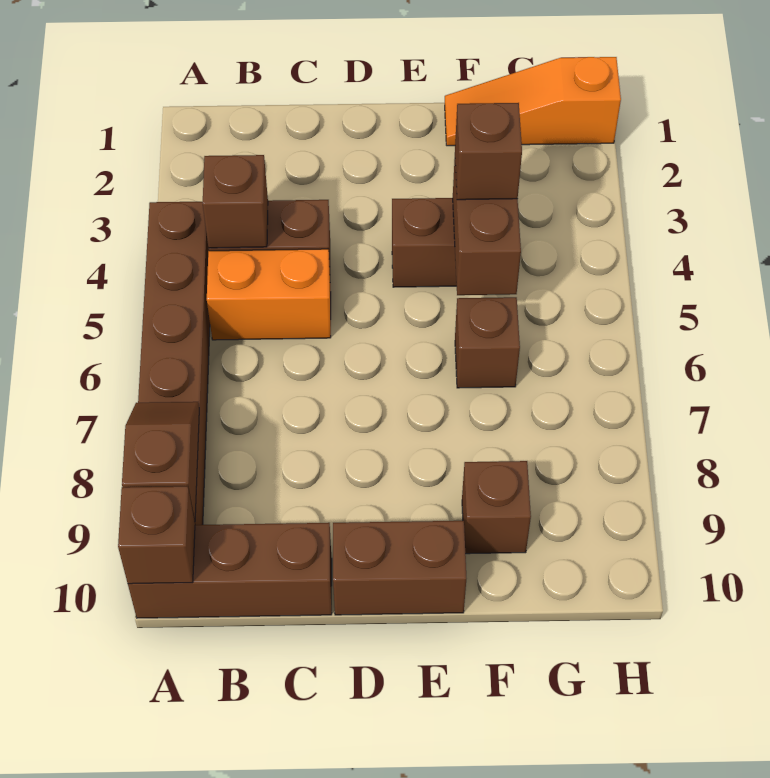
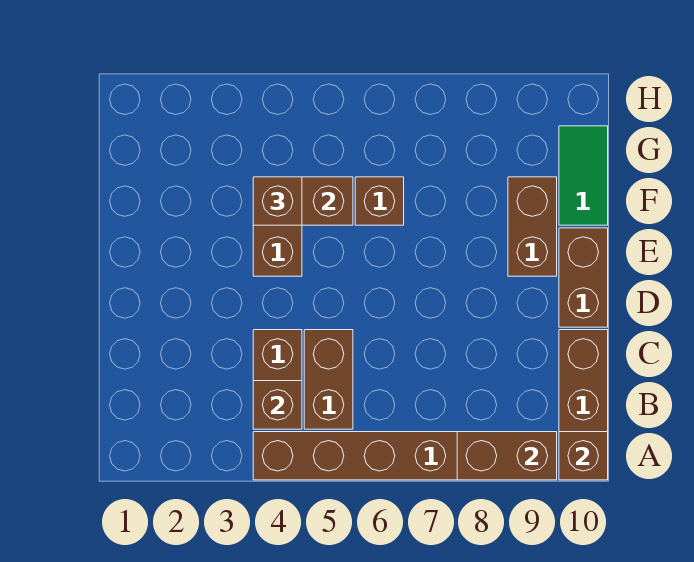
brown slope A8:A9 level 2 top 9 -> brown brick A8:A9 level 2
orange brick B5:C5 level 1 -> brown brick B5:C5 level 1
orange slope F1:H1 level 1 top H -> none
brown brick F9 level 1 -> brown brick E9:F9 level 1
none -> green tile F10:G10 level 1

